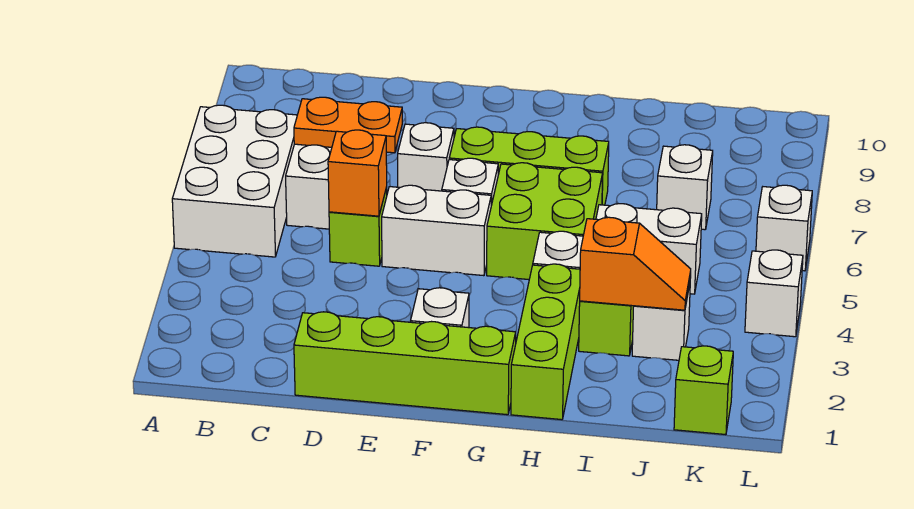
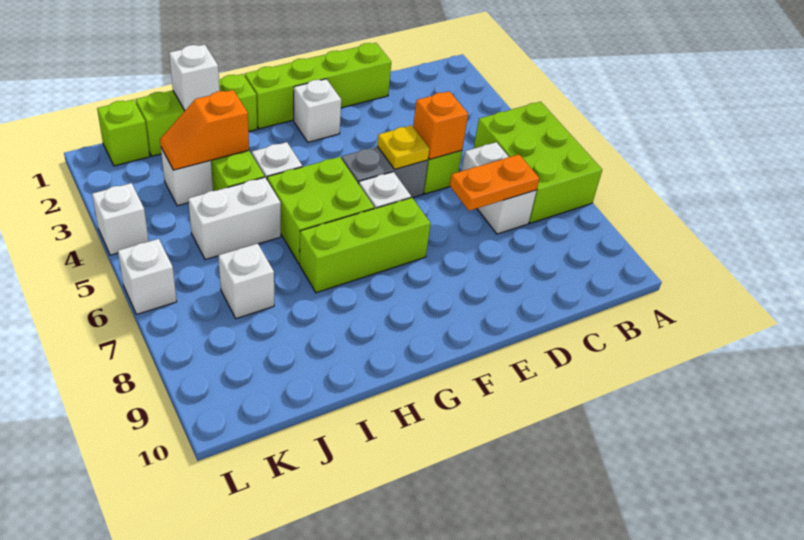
white brick A5:B7 level 1 -> lime brick A5:B7 level 1
white brick E5:F5 level 1 -> grey brick E5:F5 level 1
none -> yellow plate E5 level 2
white brick E7 level 1 -> white brick I1 level 2
lime brick H1:H3 level 1 -> lime brick H1:J1 level 1

